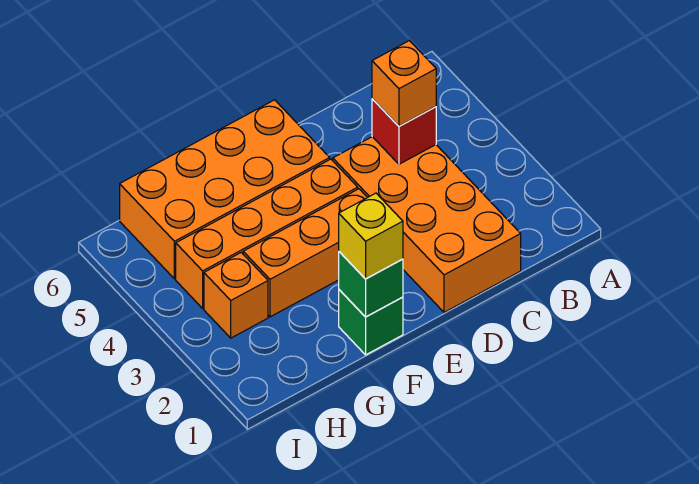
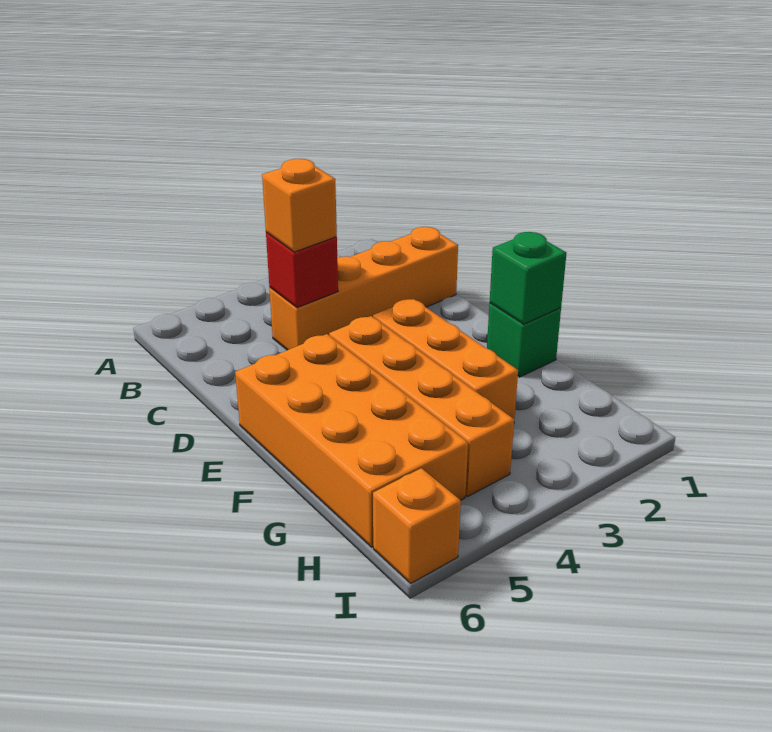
orange brick C1:D4 level 1 -> orange brick C1:C4 level 1
yellow brick F1 level 3 -> none
orange brick H3 level 1 -> orange brick I6 level 1

